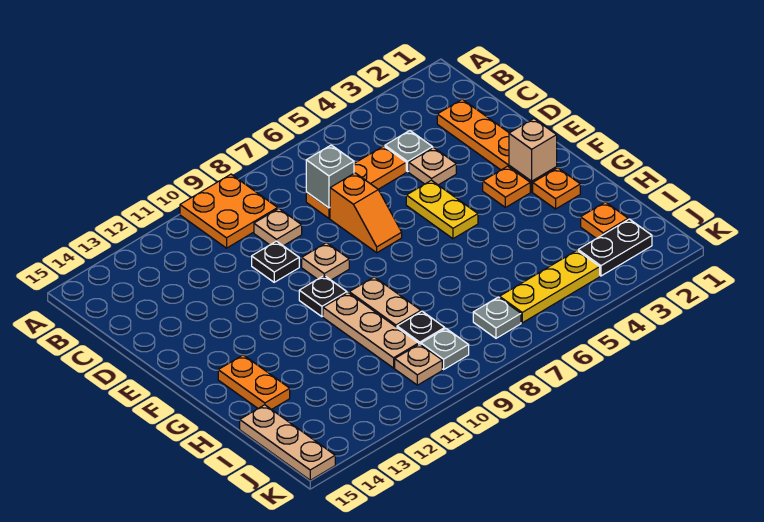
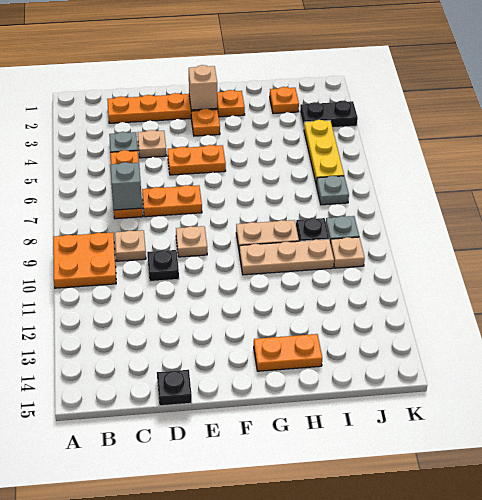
orange slope D7:E7 level 1 top D -> orange plate D7:E7 level 1
yellow plate E5:F5 level 1 -> orange plate E5:F5 level 1
black plate F10 level 1 -> black plate D15 level 1
tan plate I15:K15 level 1 -> none
black plate J2:J3 level 1 -> black plate J3:K3 level 1

